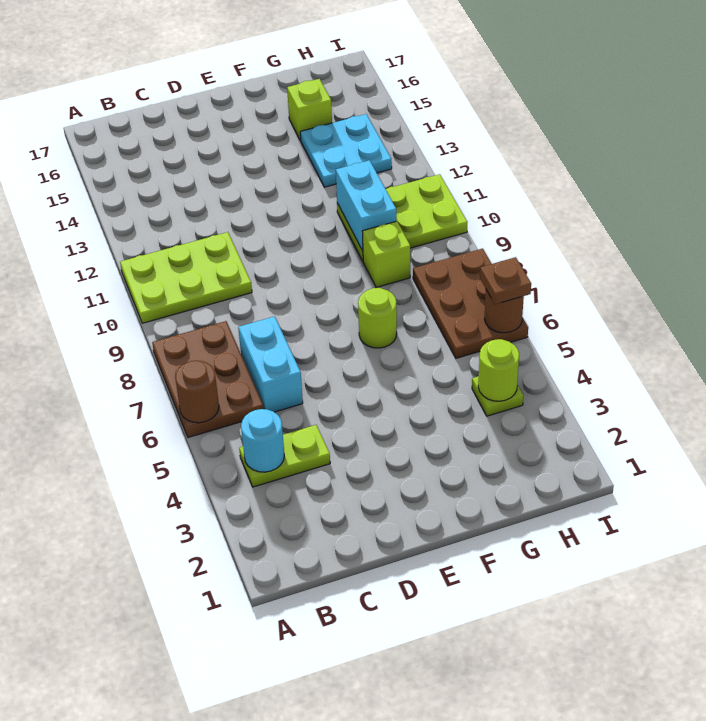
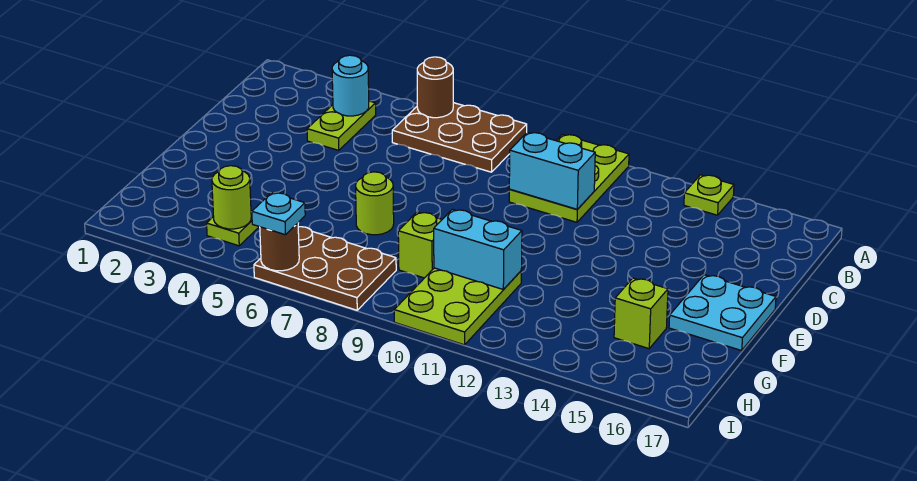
none -> lime plate A14 level 1
cyan brick C6:C7 level 1 -> cyan brick C10:C11 level 2
cyan plate G13:H14 level 1 -> cyan plate E16:F17 level 1
brown plate I6 level 3 -> cyan plate I6 level 3

